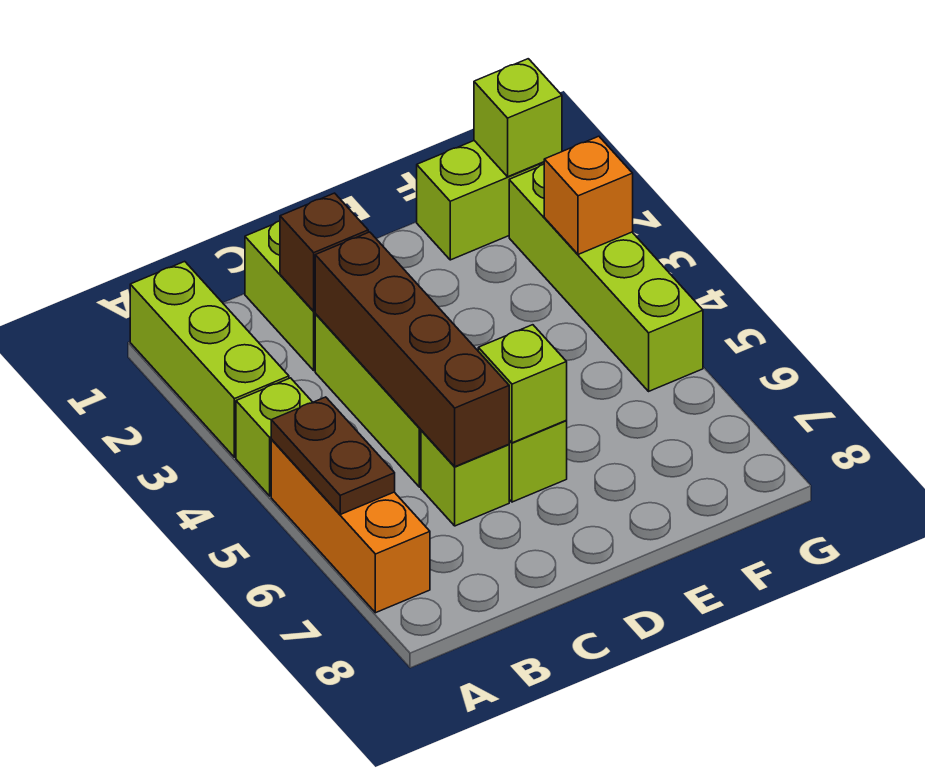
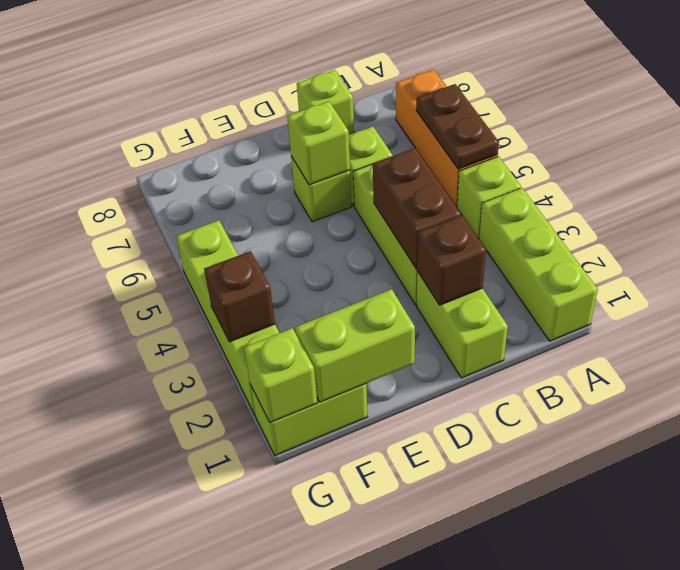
brown brick C3:C6 level 2 -> brown brick C3:C4 level 2
none -> lime brick C8 level 1
none -> lime brick E1:F1 level 2
orange brick G3 level 2 -> brown brick G3 level 2

